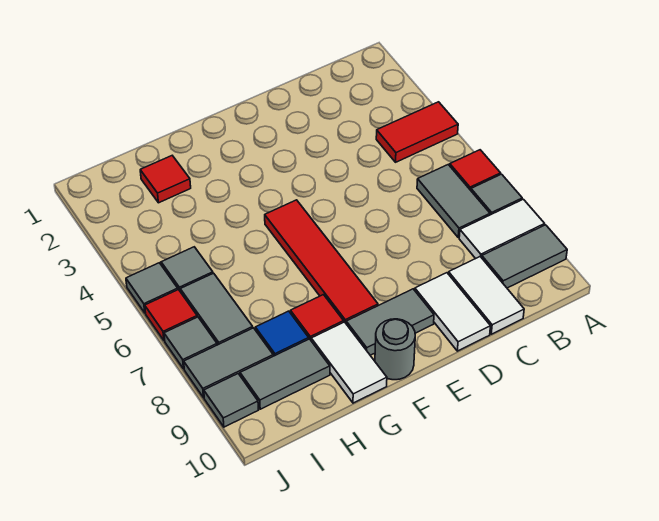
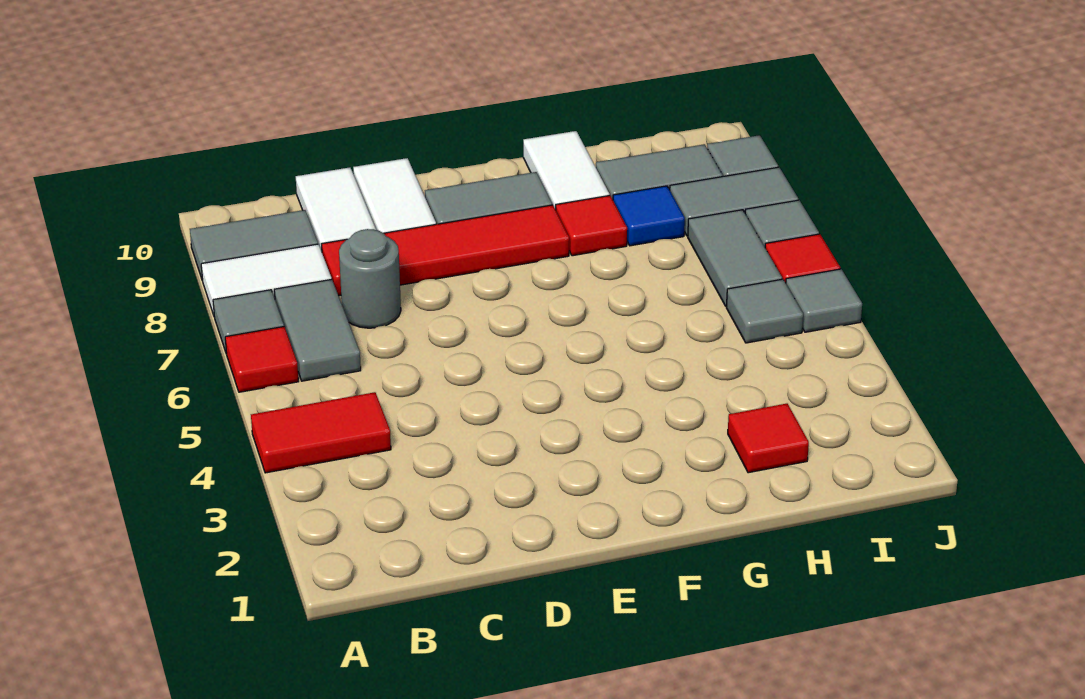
red tile F5:F8 level 1 -> red tile C8:F8 level 1
grey round brick F10 level 1 -> grey round brick C7 level 1

